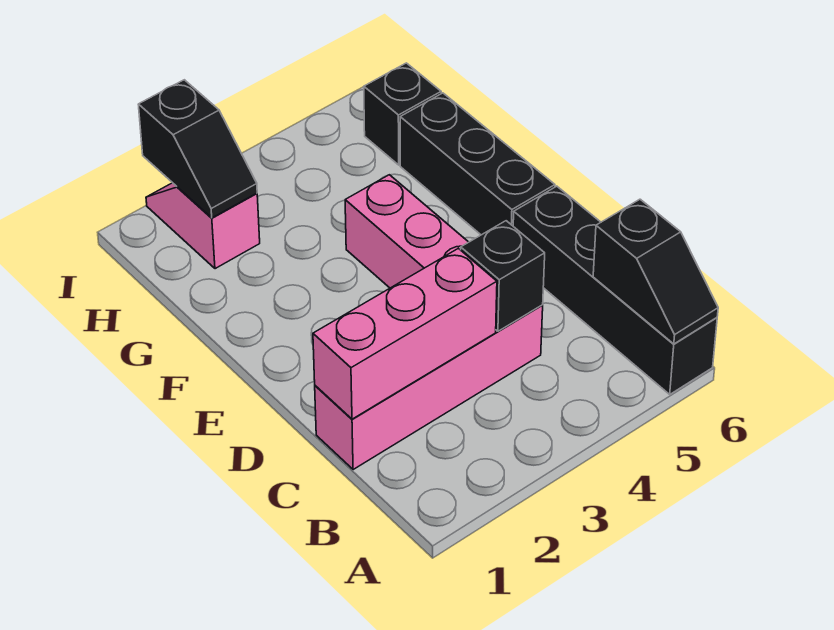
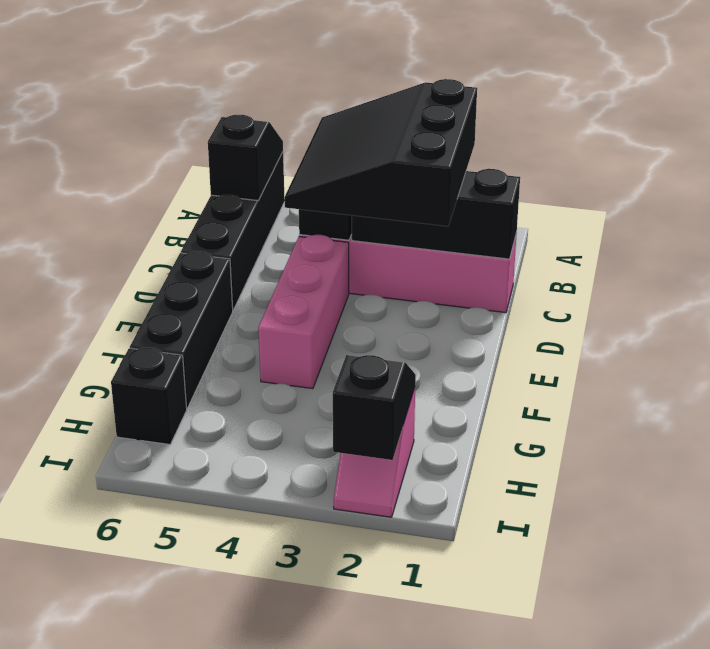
none -> black slope B2:D4 level 3 top 2
pink brick C1:C3 level 2 -> black brick C1:C3 level 2

